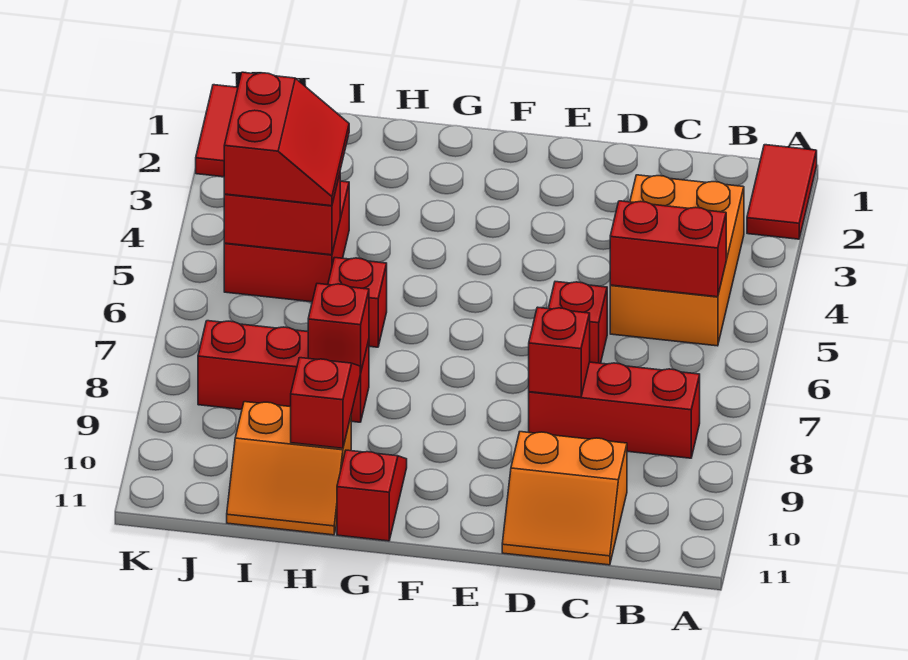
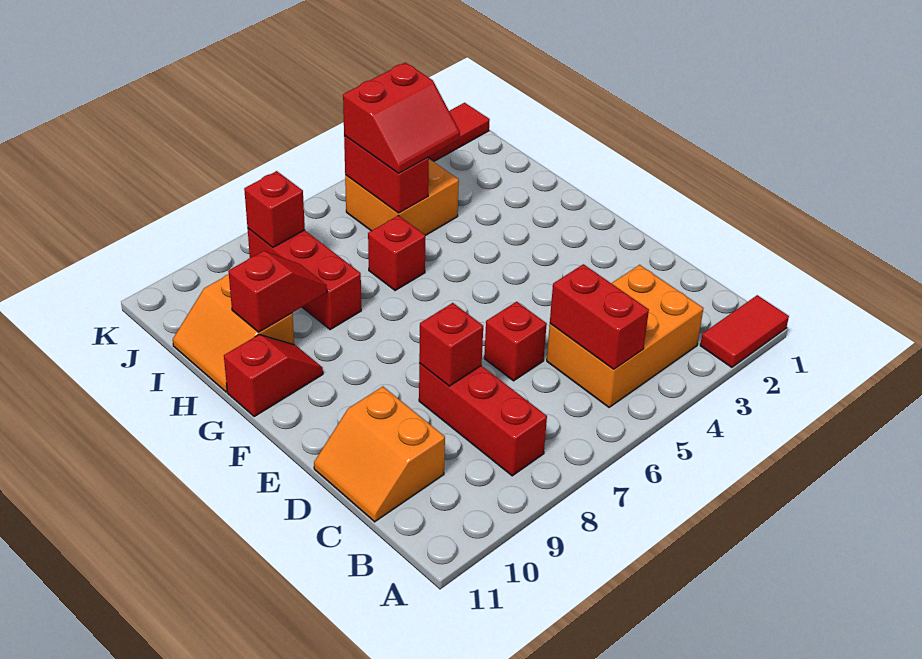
red brick H8 level 2 -> red brick J8 level 2
red brick I4:J5 level 1 -> orange brick I4:J5 level 1

